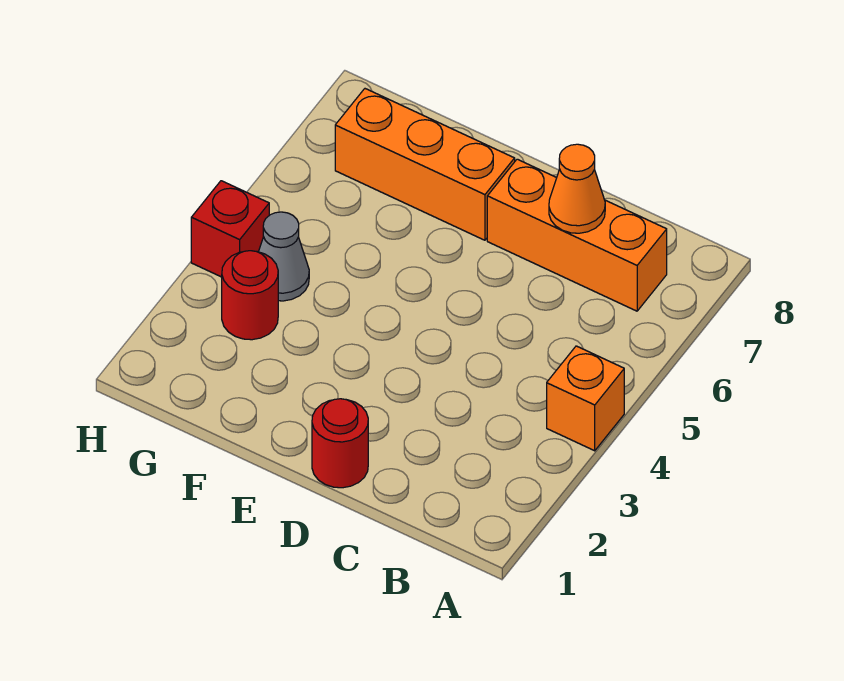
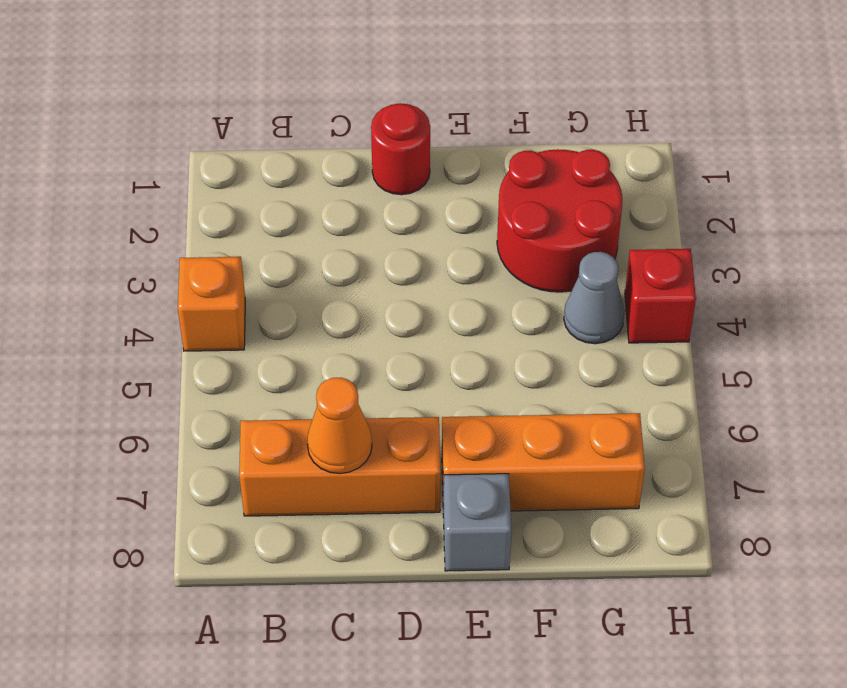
none -> grey brick E8 level 1
red round brick G3 level 1 -> red round brick F2:G3 level 1

